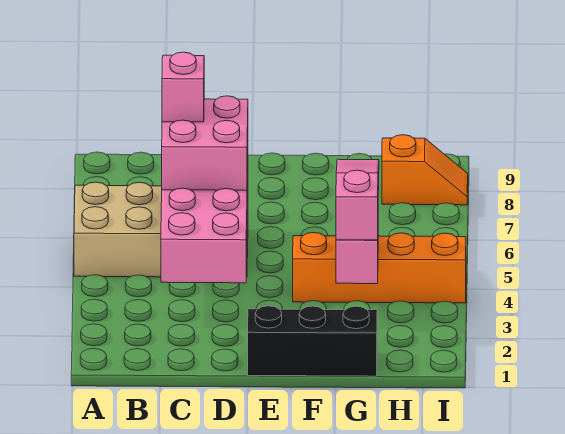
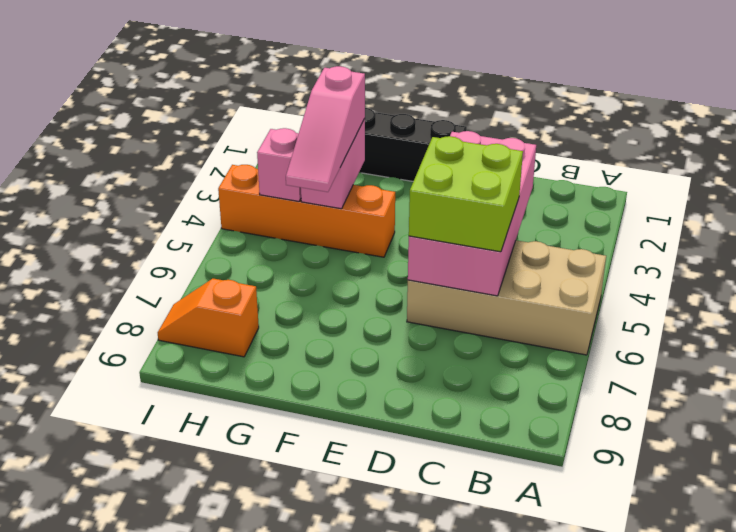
pink brick C5:D6 level 3 -> lime brick C5:D6 level 3
pink brick C6 level 4 -> pink brick H4 level 2

